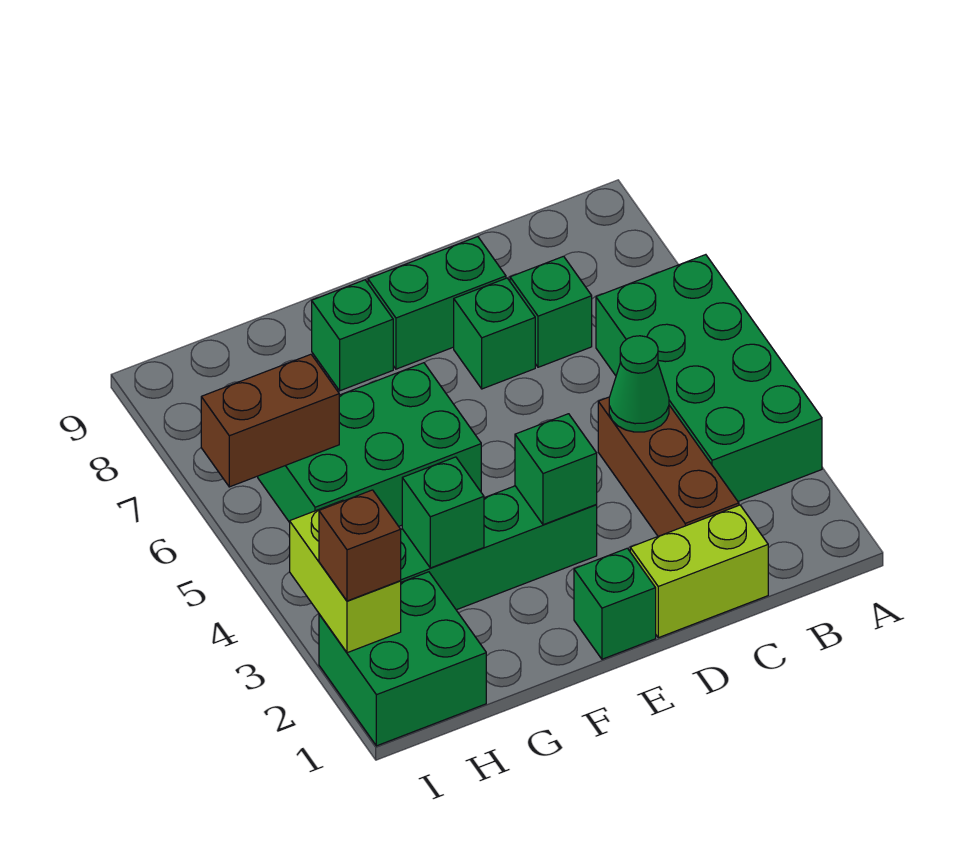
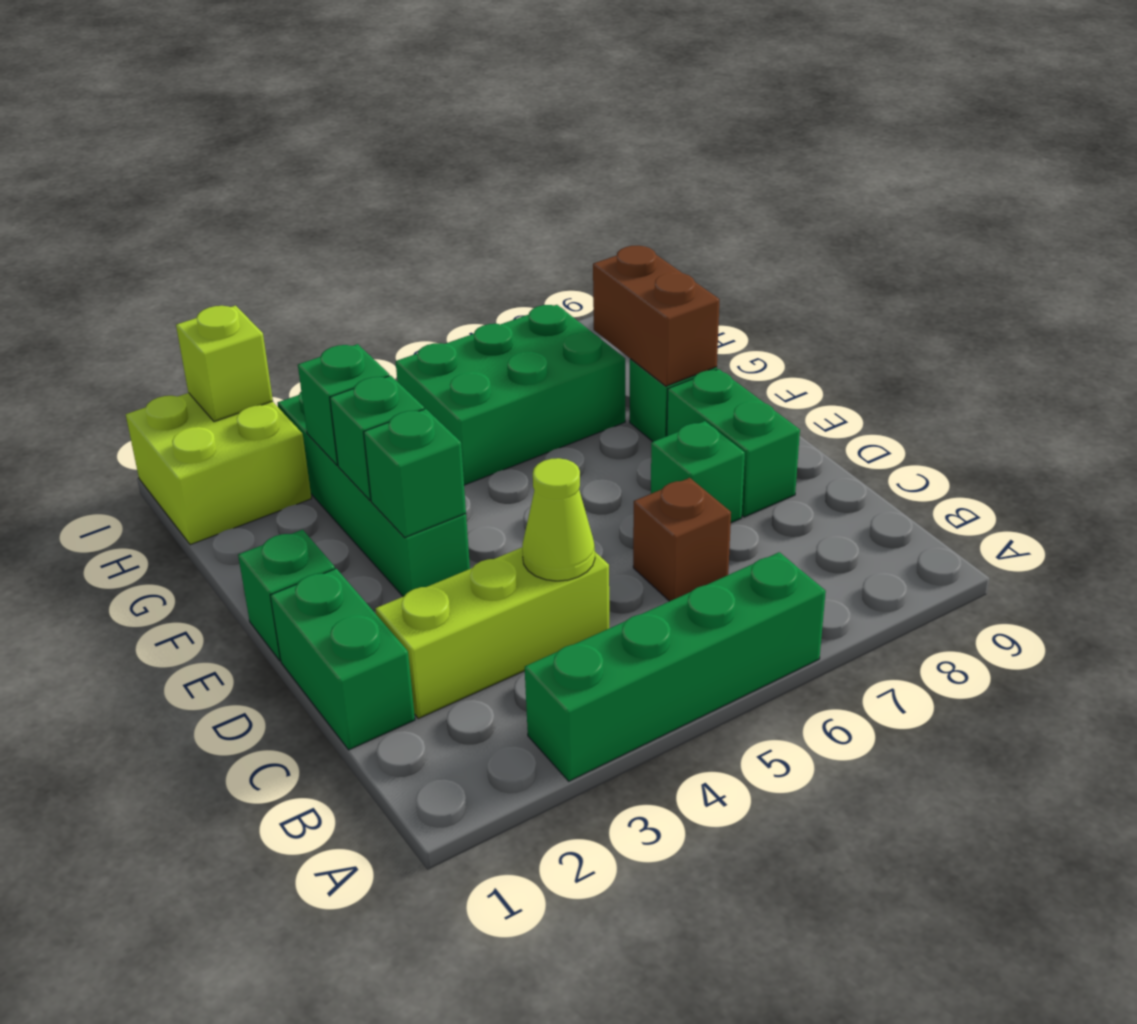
green brick A3:B6 level 1 -> green brick A3:A6 level 1
lime brick C1:D1 level 1 -> green brick C1:D1 level 1
brown brick C2:C4 level 1 -> lime brick C2:C4 level 1
green cone C4 level 2 -> lime cone C4 level 2
green brick C7 level 1 -> green brick F3 level 2
green brick F5:H6 level 1 -> green brick G5:H7 level 1
green brick H1:I2 level 1 -> lime brick H1:I2 level 1
brown brick H6:I6 level 2 -> brown brick F8:G8 level 2
lime brick I2:I3 level 2 -> lime brick I2 level 2
brown brick I2 level 3 -> brown brick C6 level 1

